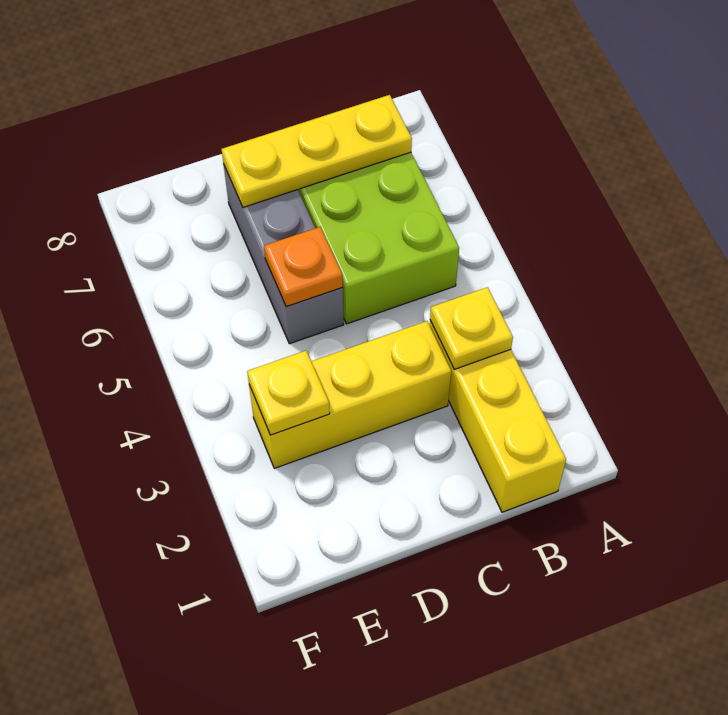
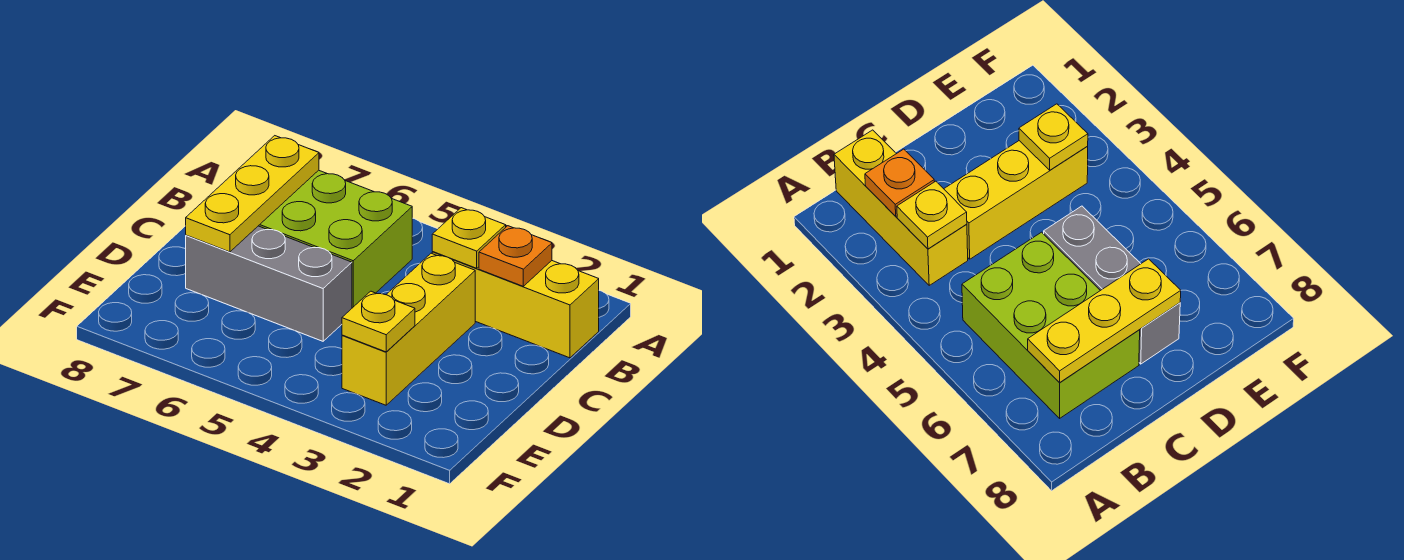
orange plate D5 level 2 -> orange plate B2 level 2

